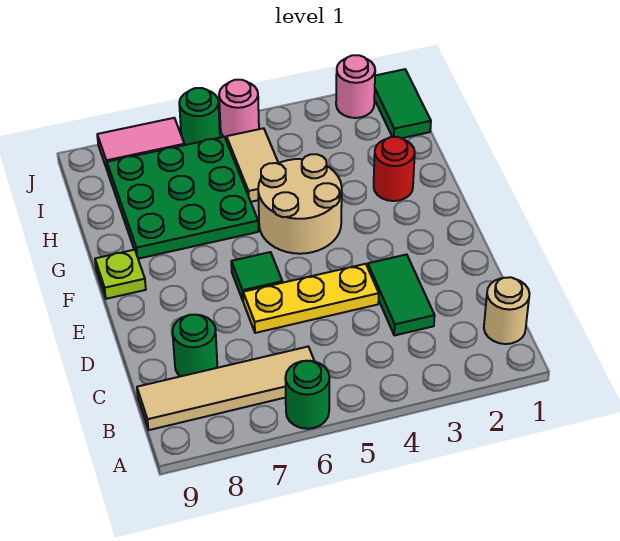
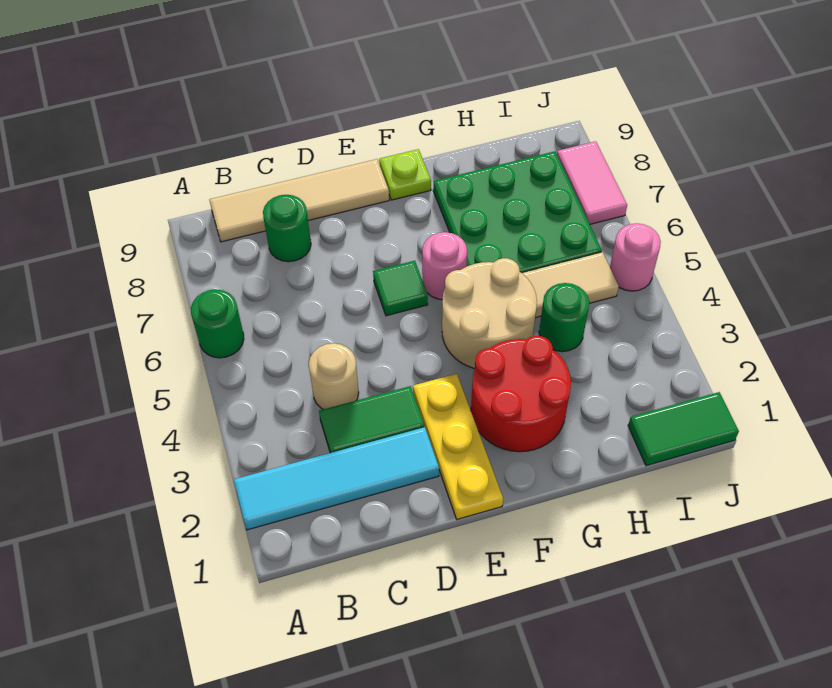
none -> cyan tile A2:D2 level 1
tan round brick B1 level 1 -> tan round brick C4 level 1
tan tile B6:B9 level 1 -> tan tile B9:E9 level 1
yellow plate D4:D6 level 1 -> yellow plate E1:E3 level 1
red round brick G2 level 1 -> red round brick F2:G3 level 1
pink round brick J2 level 1 -> pink round brick F6 level 1
green round brick J6 level 1 -> green round brick H4 level 1

